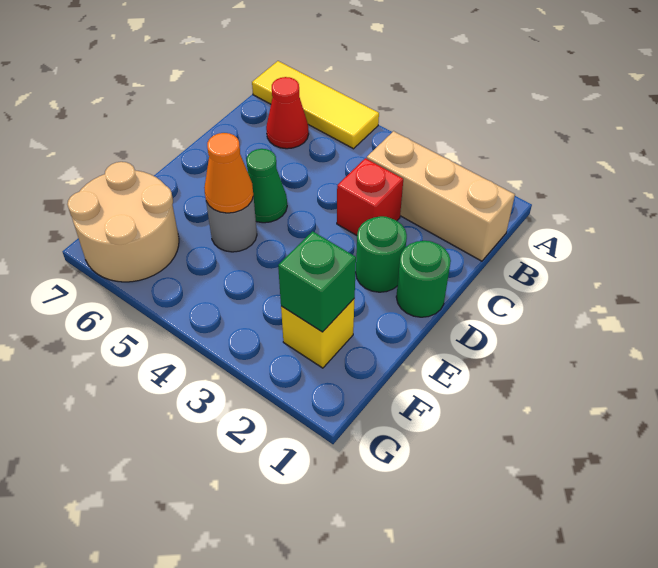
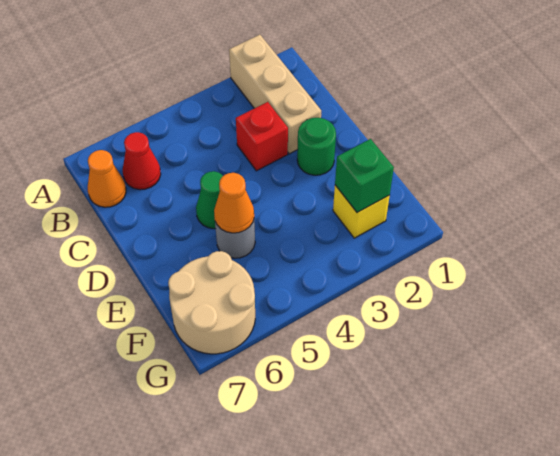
yellow tile A5:A7 level 1 -> none
tan brick B1:B3 level 1 -> tan brick A2:C2 level 1
none -> orange cone B7 level 1
green round brick D1 level 1 -> none

